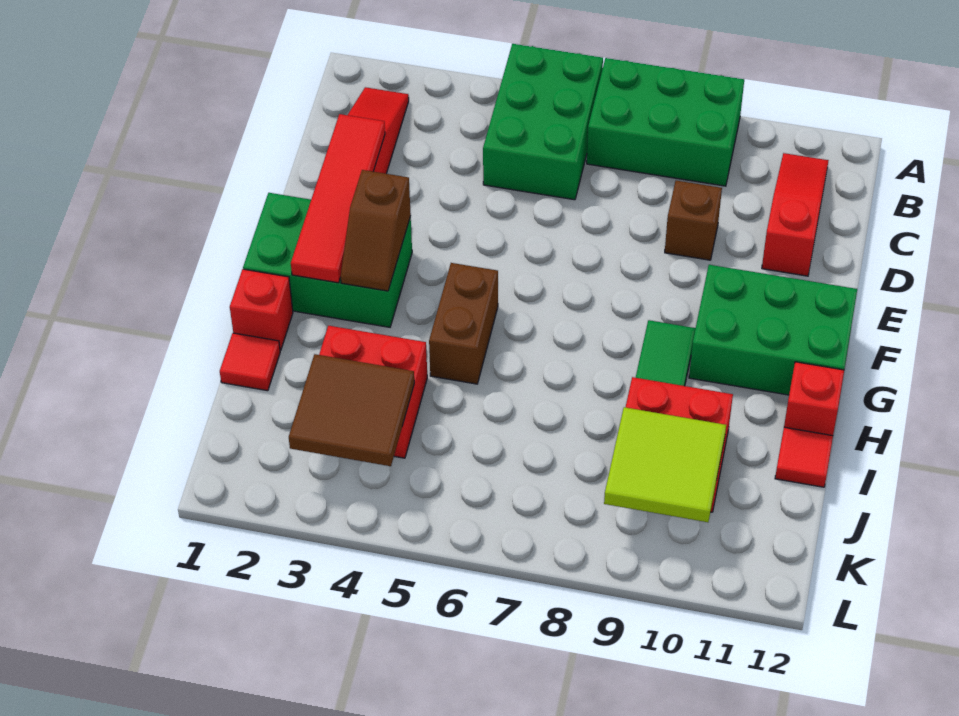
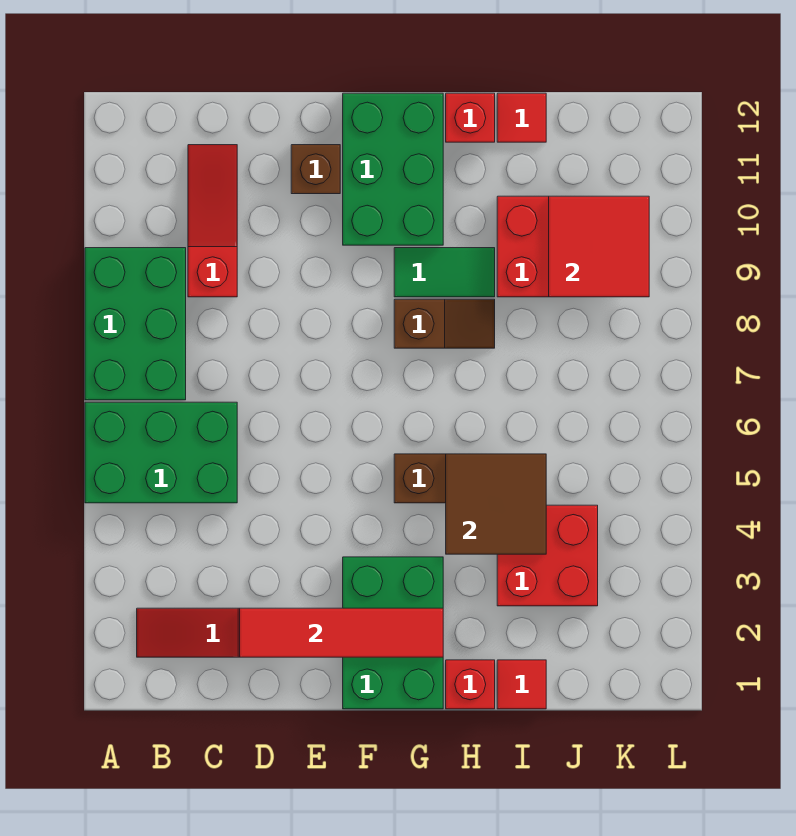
red slope B11:D11 level 1 top D -> red slope C9:C11 level 1 top 9
brown brick D9 level 1 -> brown brick E11 level 1
brown slope F3:G3 level 2 top F -> brown slope G8:H8 level 1 top G
brown tile J3:K4 level 2 -> brown tile H4:I5 level 2
lime tile J9:K10 level 2 -> red tile J9:K10 level 2

